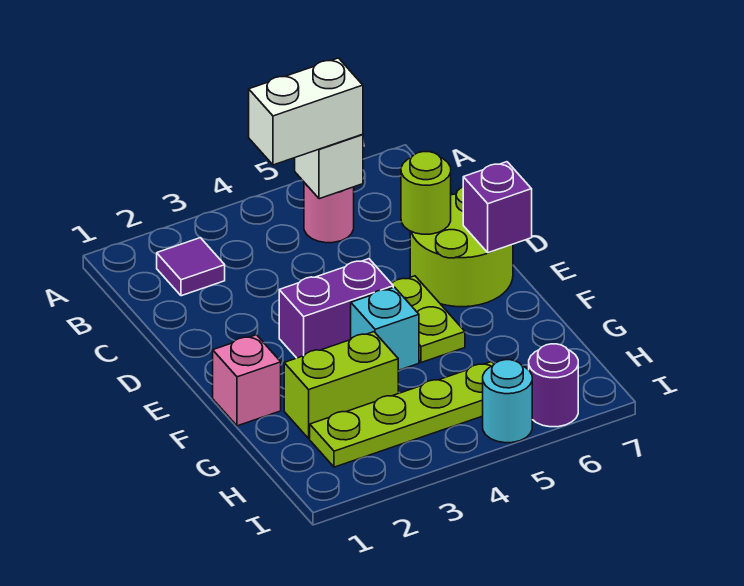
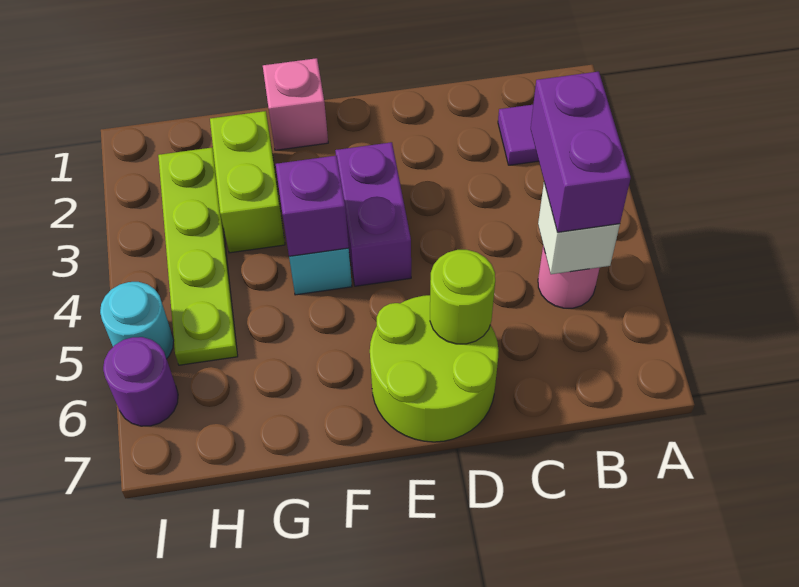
white brick B4:B5 level 3 -> purple brick B4:B5 level 3
lime plate E5:F5 level 1 -> none
purple brick E7 level 2 -> purple brick F4 level 2

